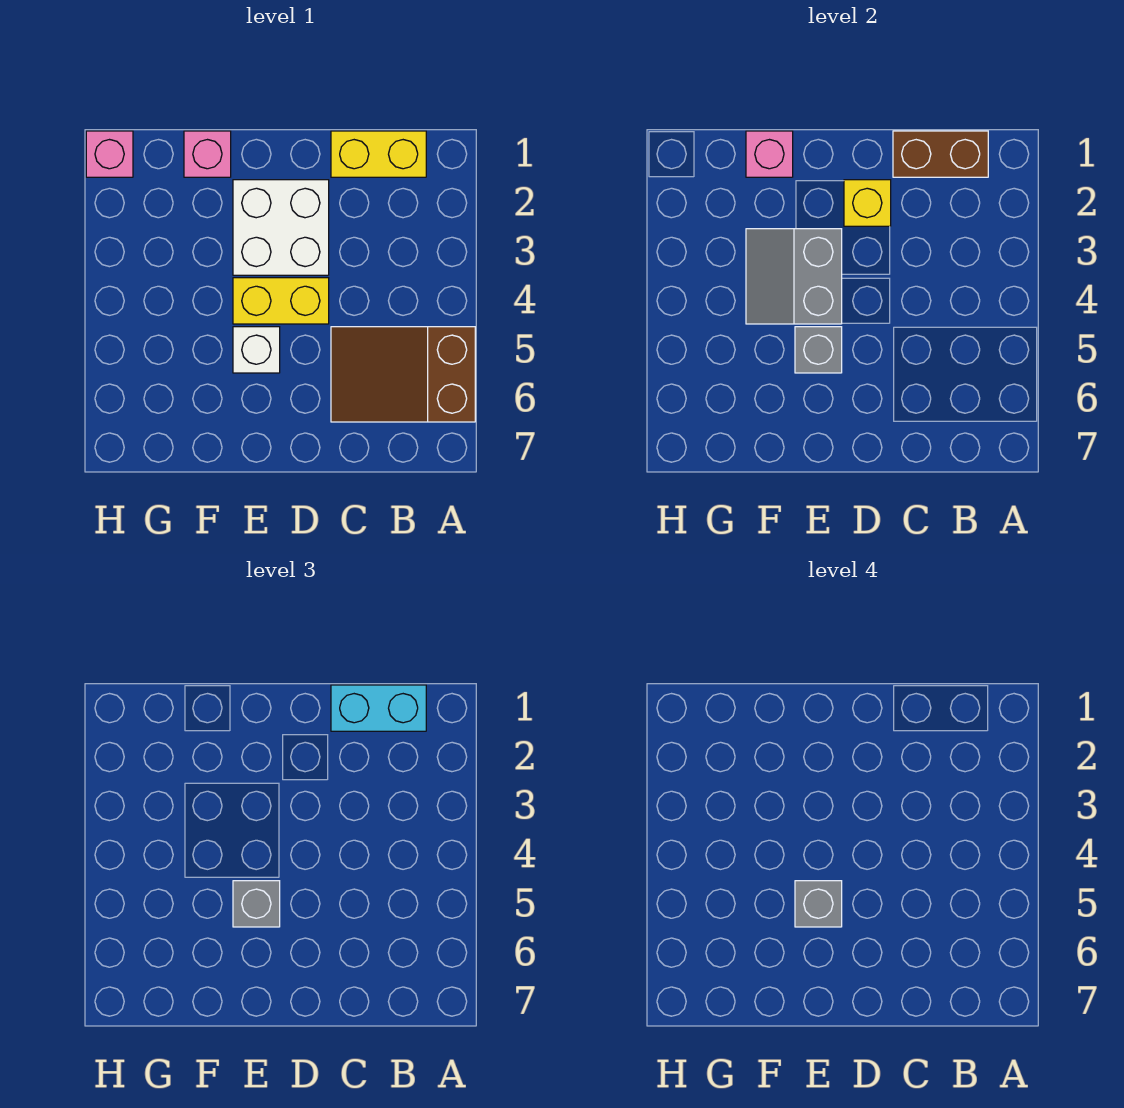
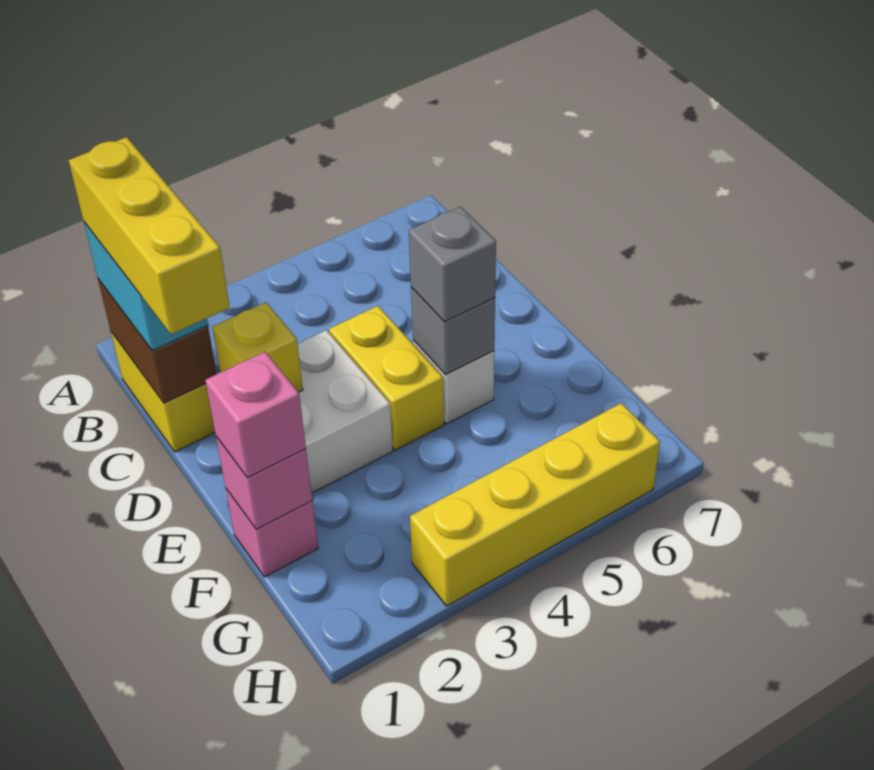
brown slope A5:C6 level 1 top A -> none
none -> yellow brick B1:D1 level 4
grey slope E3:F4 level 2 top E -> none
grey brick E5 level 4 -> none
pink brick H1 level 1 -> pink brick F1 level 3
none -> yellow brick H3:H6 level 1

